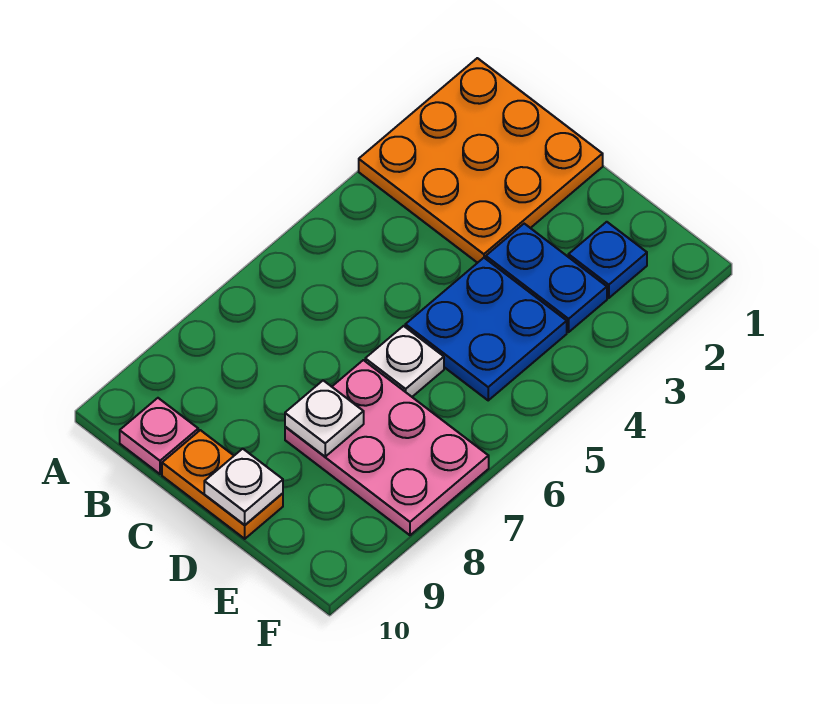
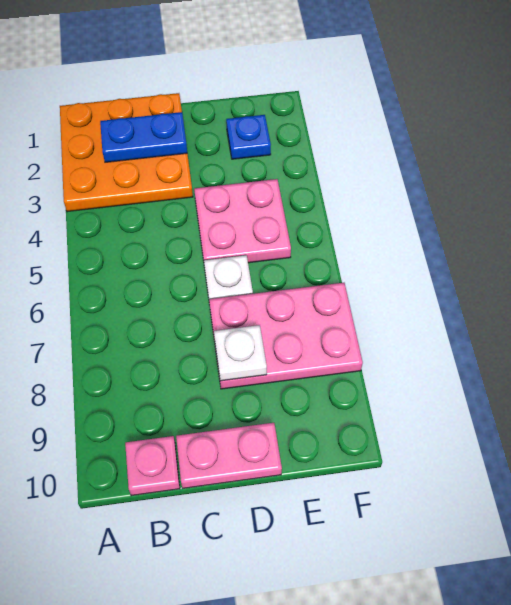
orange plate C10:D10 level 1 -> pink plate C10:D10 level 1
blue plate D3:E3 level 1 -> blue plate B2:C2 level 2
blue plate D4:E5 level 1 -> pink plate D4:E5 level 1
white plate D10 level 2 -> none

